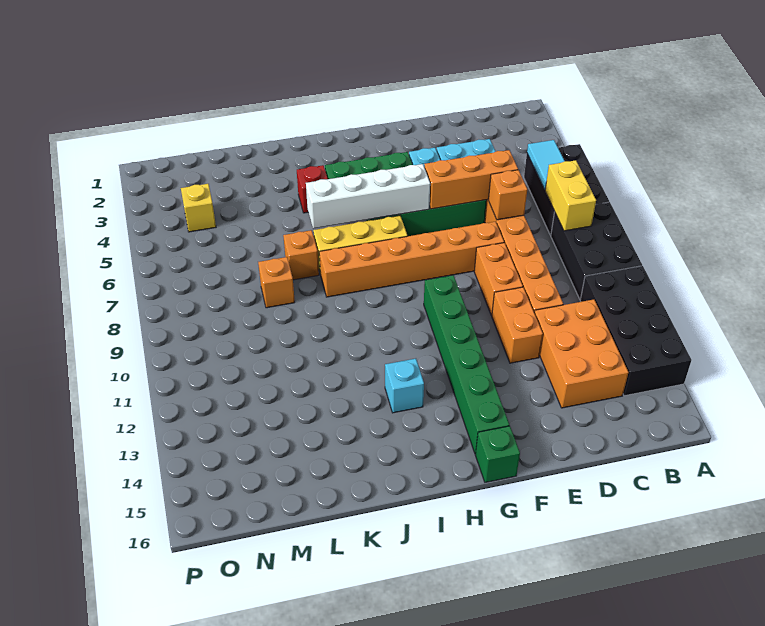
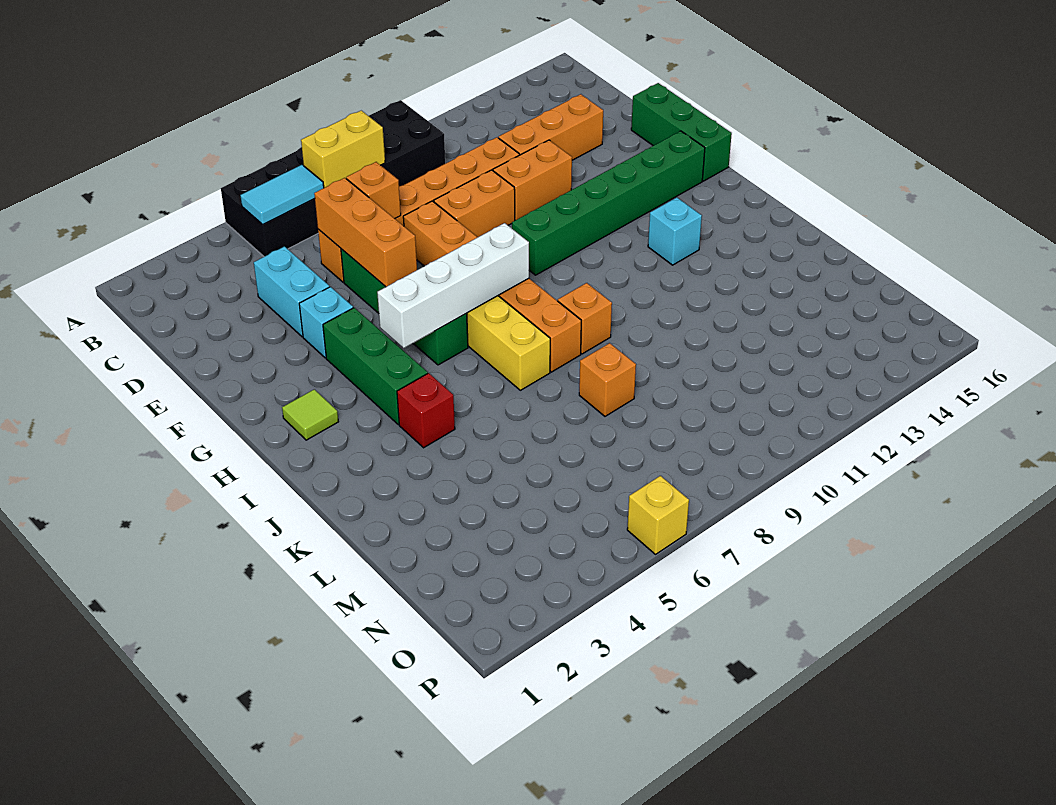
black brick A11:B14 level 1 -> none
orange brick C12:D14 level 1 -> orange brick D12:D14 level 1
white brick G6:J6 level 2 -> white brick H5:H8 level 2
green brick G16 level 1 -> green brick E16:G16 level 1
none -> lime tile H2 level 1
orange brick K7 level 1 -> orange brick J9 level 1
yellow brick N4 level 1 -> yellow brick P6 level 1

